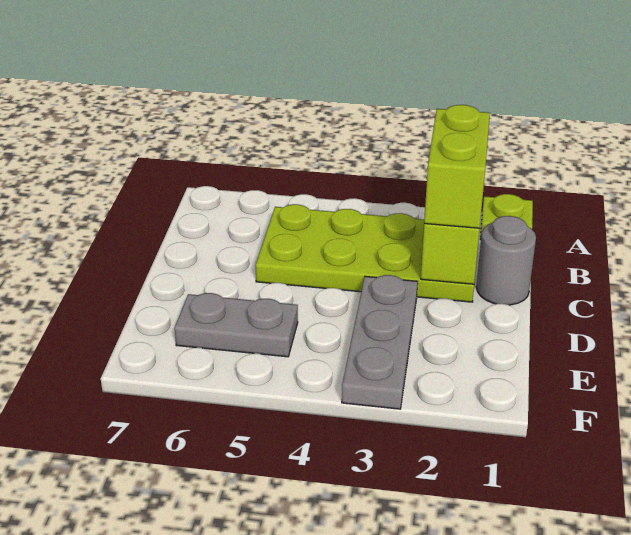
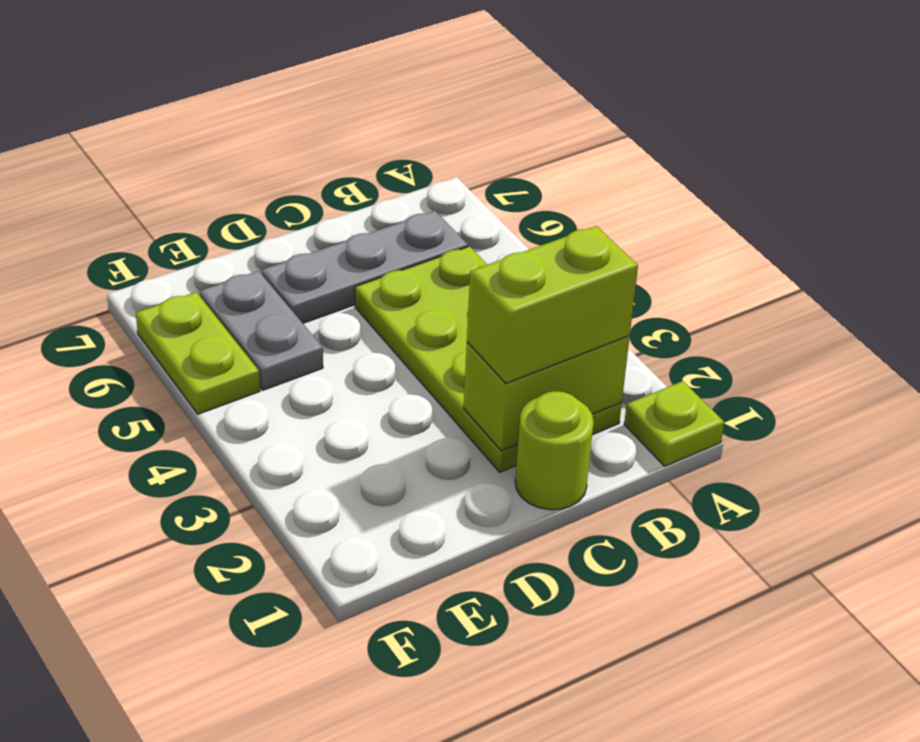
grey round brick C1 level 1 -> lime round brick C1 level 1
grey plate D3:F3 level 1 -> grey plate B6:D6 level 1
none -> lime plate F5:F6 level 1

